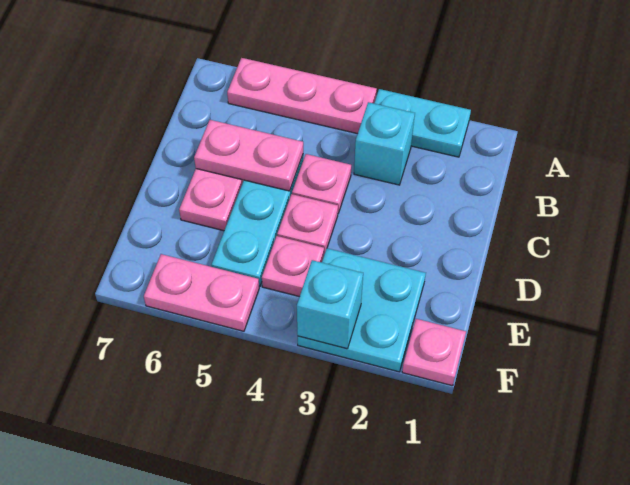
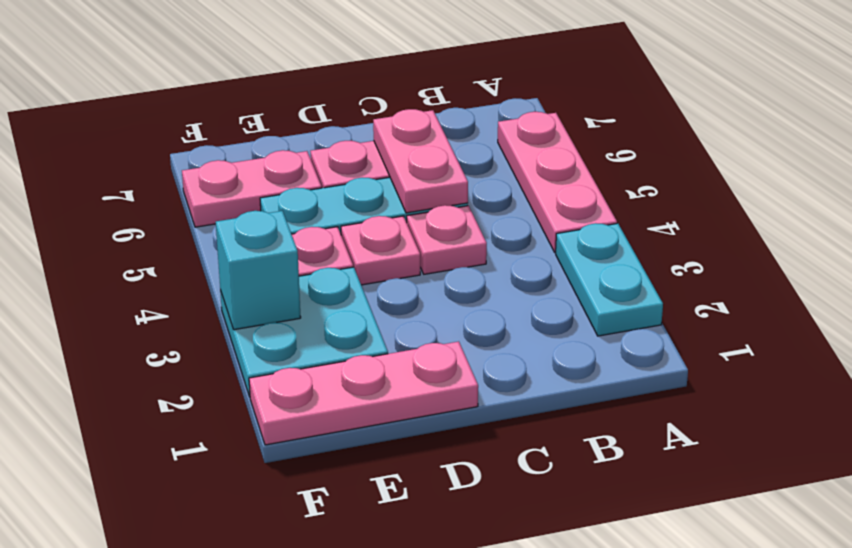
cyan brick B3 level 1 -> none
pink plate F1 level 1 -> pink plate D1:F1 level 1
pink plate F5:F6 level 1 -> pink plate E6:F6 level 1

